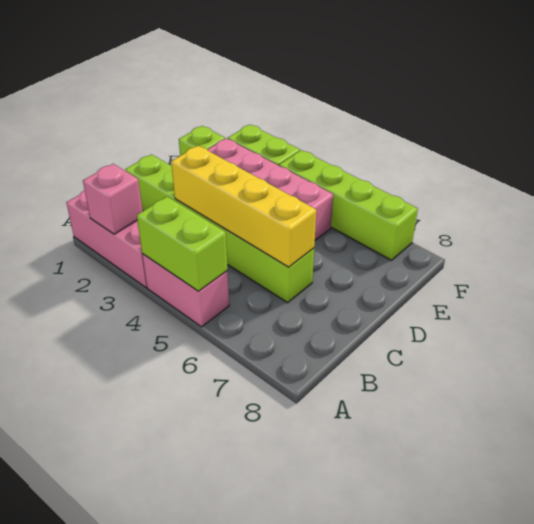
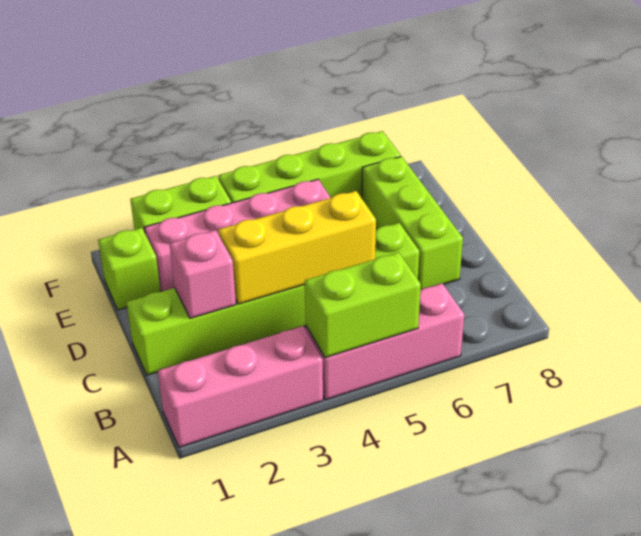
pink brick A2 level 2 -> pink brick C2 level 2
pink brick A4:A5 level 1 -> pink brick A4:A6 level 1
yellow brick C3:C6 level 2 -> yellow brick C3:C5 level 2
none -> lime brick C7:E7 level 1

